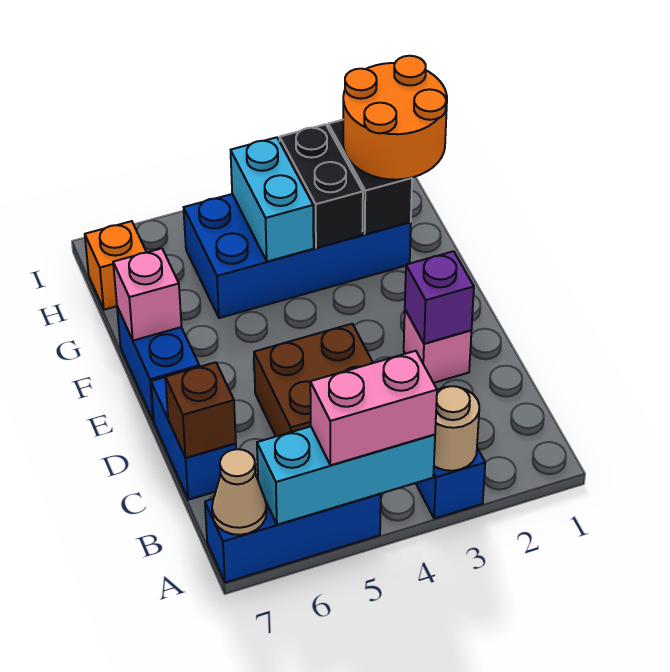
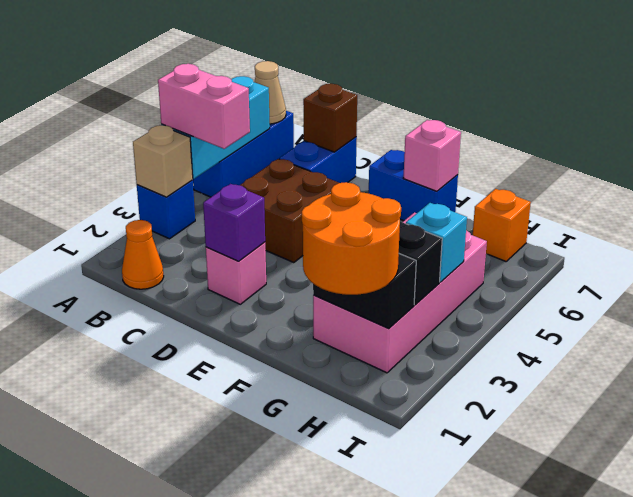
tan round brick A3 level 2 -> tan brick A3 level 2
pink brick A4:A5 level 3 -> pink brick A4:B4 level 3
none -> orange cone B1 level 1
blue brick C7:D7 level 1 -> blue brick C6:C7 level 1
blue brick G2:H5 level 1 -> pink brick G2:H5 level 1
cyan brick G4:H4 level 2 -> cyan brick H4 level 2

